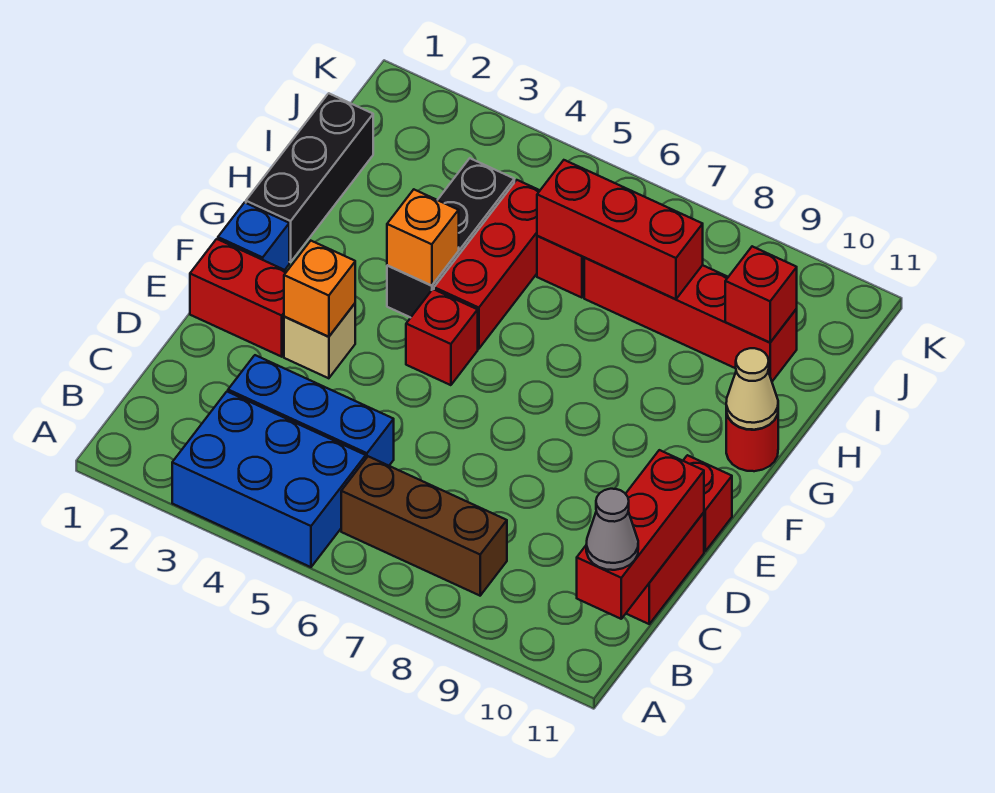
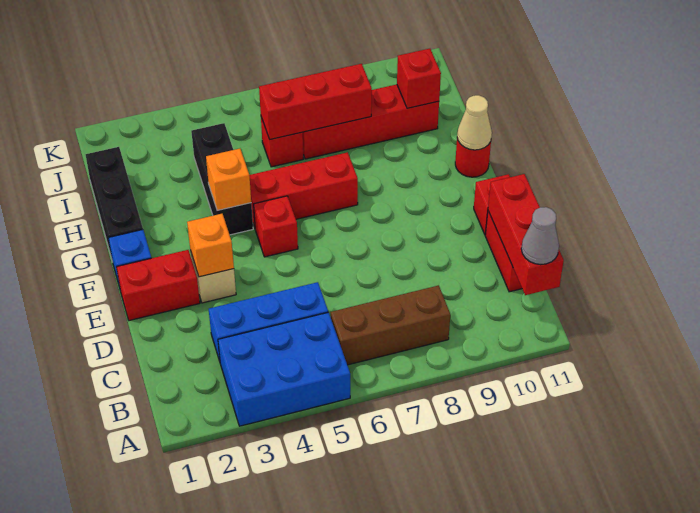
red brick G5:I5 level 1 -> red brick G5:G7 level 1

